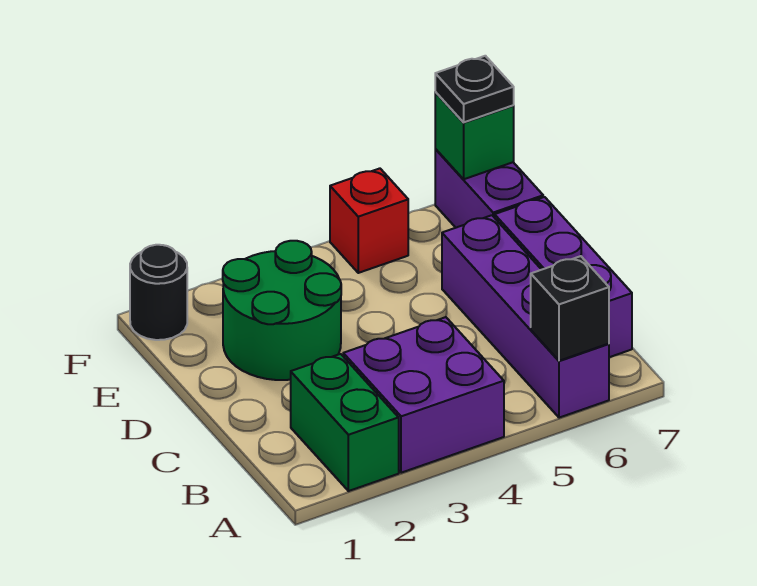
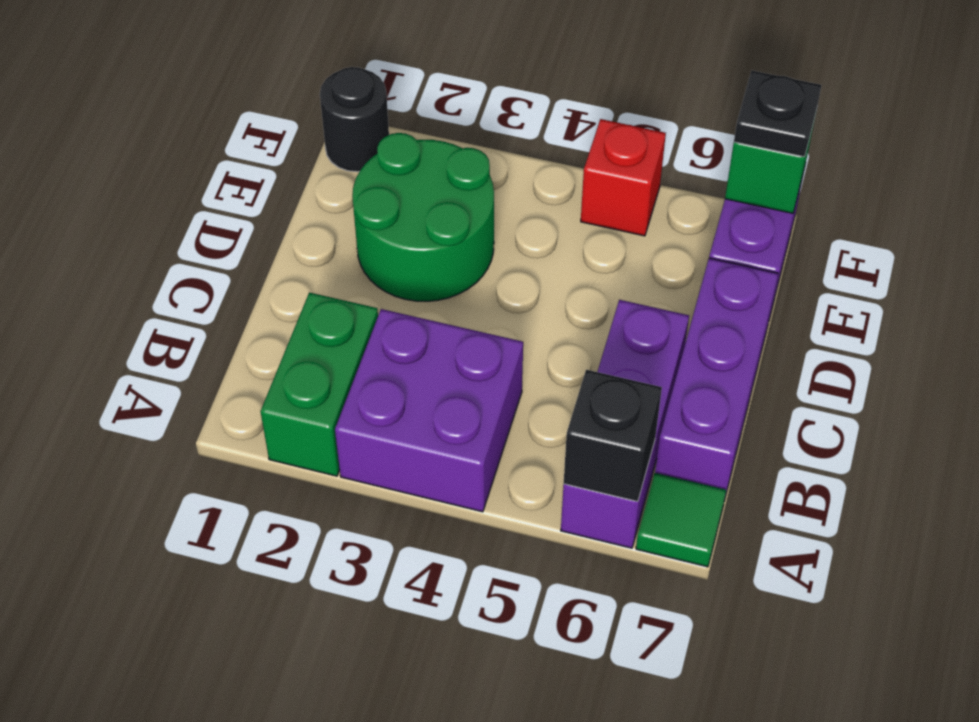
purple brick A6:D6 level 1 -> purple brick A6:C6 level 1
none -> green tile A7 level 1

